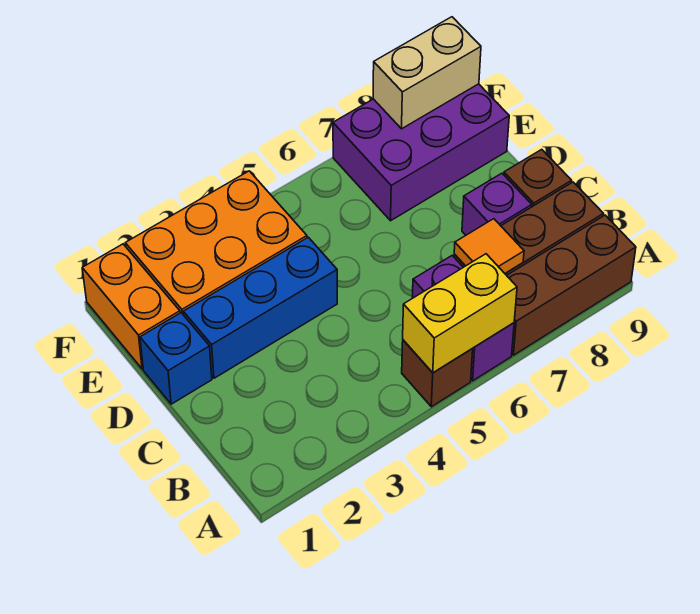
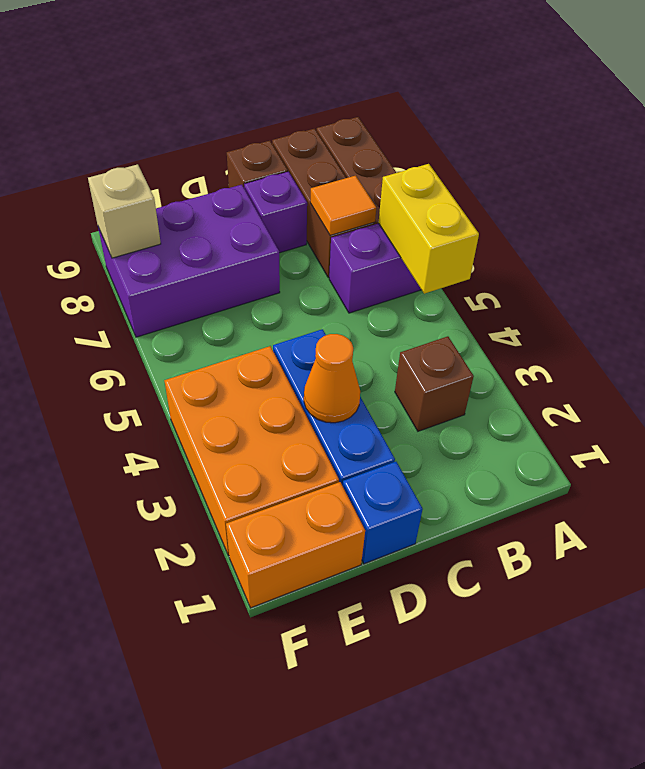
brown brick A5 level 1 -> brown brick B3 level 1
none -> orange cone D3 level 2
purple brick E7:F9 level 1 -> purple brick D7:F8 level 1
tan brick F8:F9 level 2 -> tan brick F8 level 2

